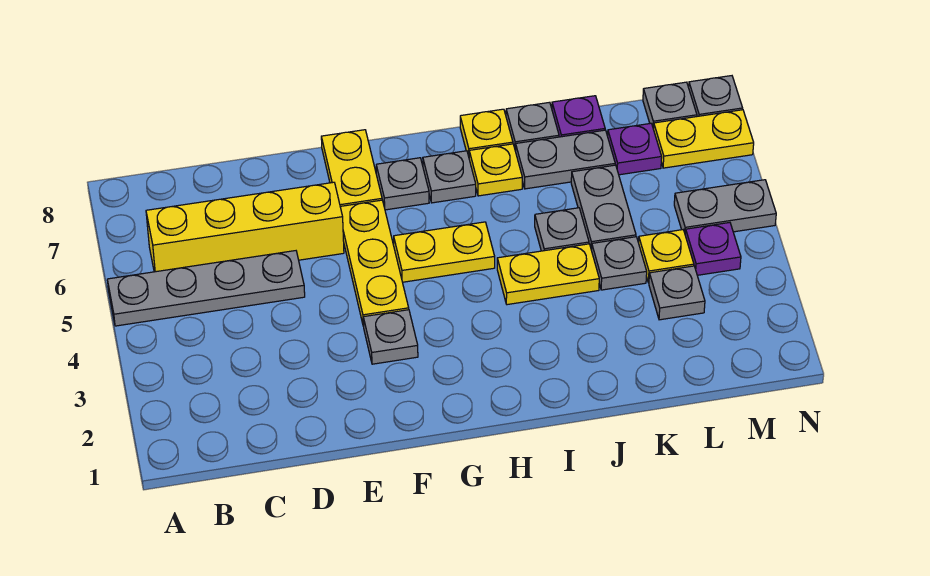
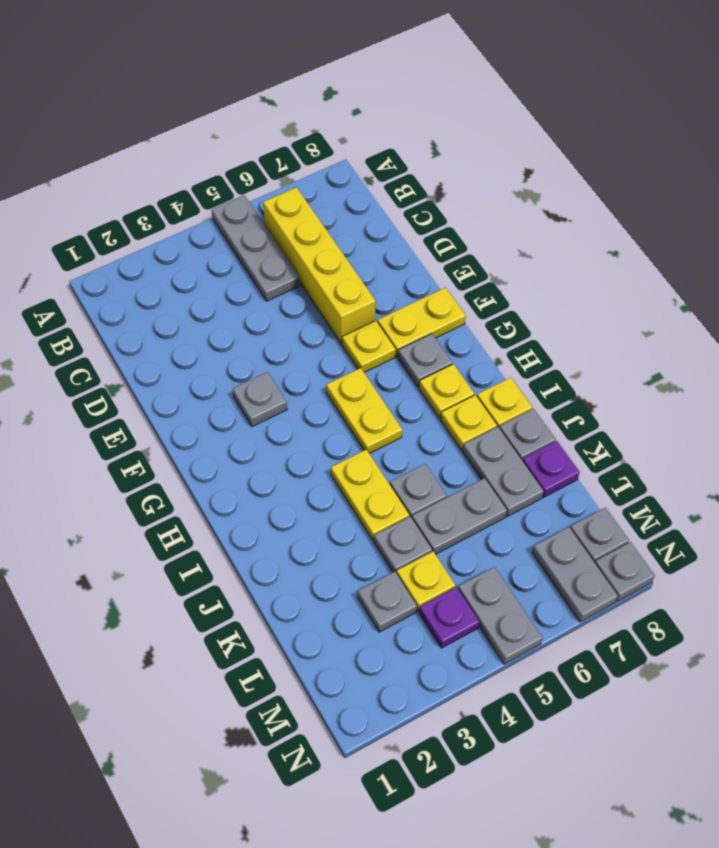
grey plate A5:D5 level 1 -> grey plate A5:C5 level 1
yellow plate F4:F6 level 1 -> yellow plate F6 level 1
grey plate H7 level 1 -> yellow plate H7 level 1
purple plate L7 level 1 -> none
yellow plate M7:N7 level 1 -> grey plate M7:N7 level 1

